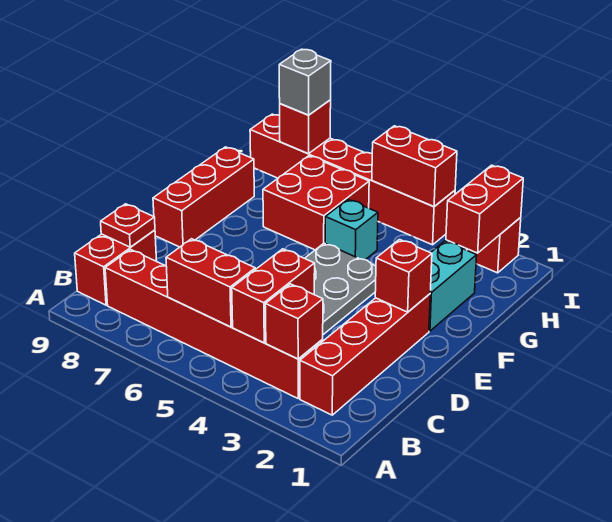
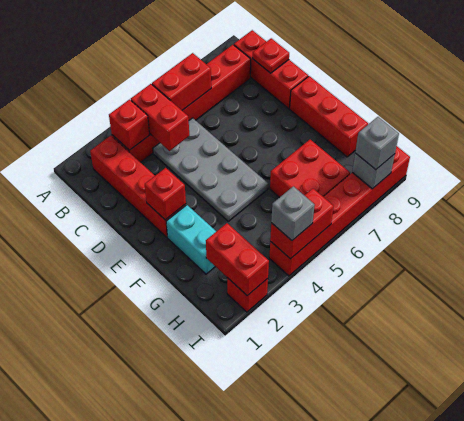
red brick B9:C9 level 1 -> red brick B9:D9 level 1
cyan brick G5 level 1 -> none
none -> grey brick I4 level 3
red brick I8 level 2 -> grey brick I8 level 2

